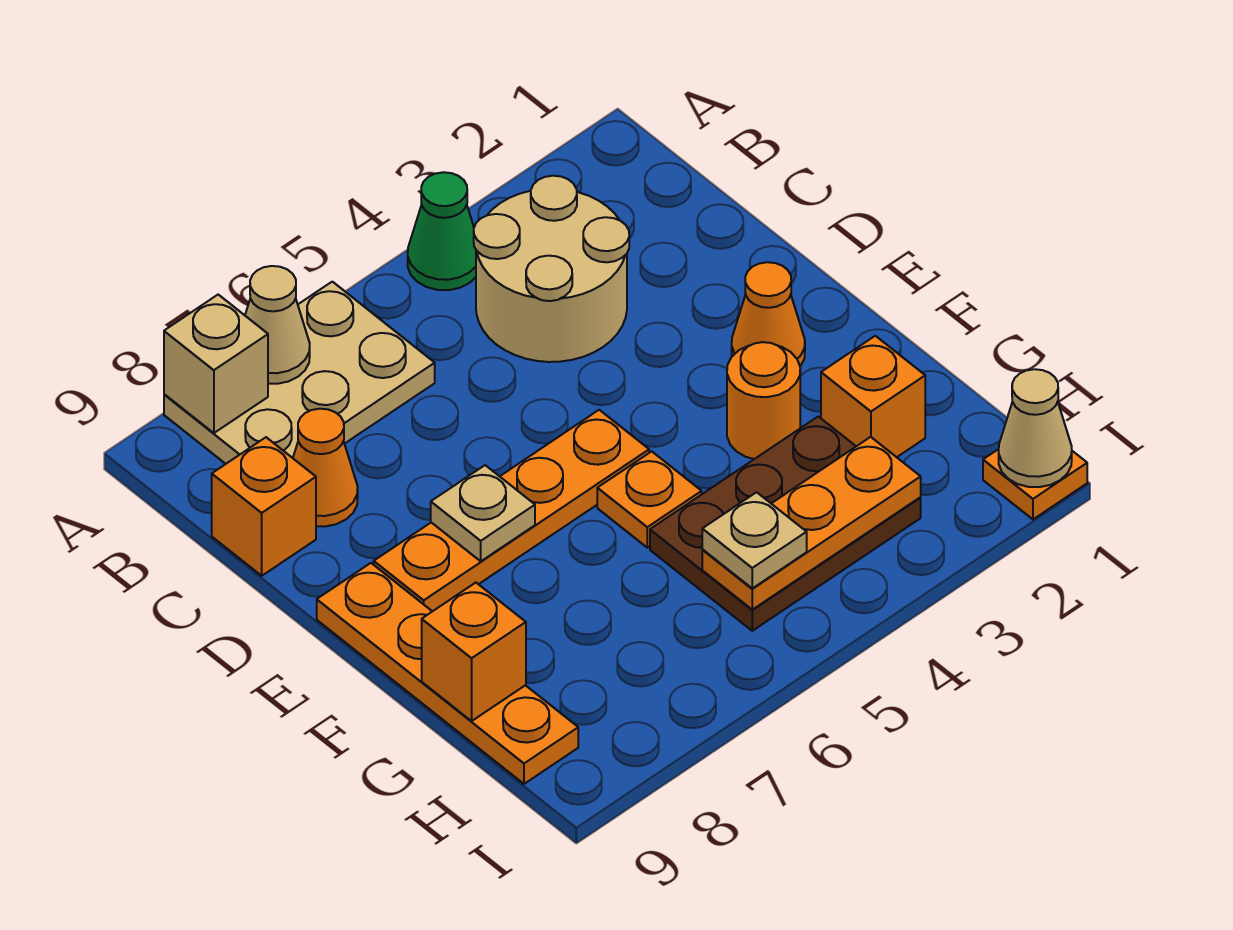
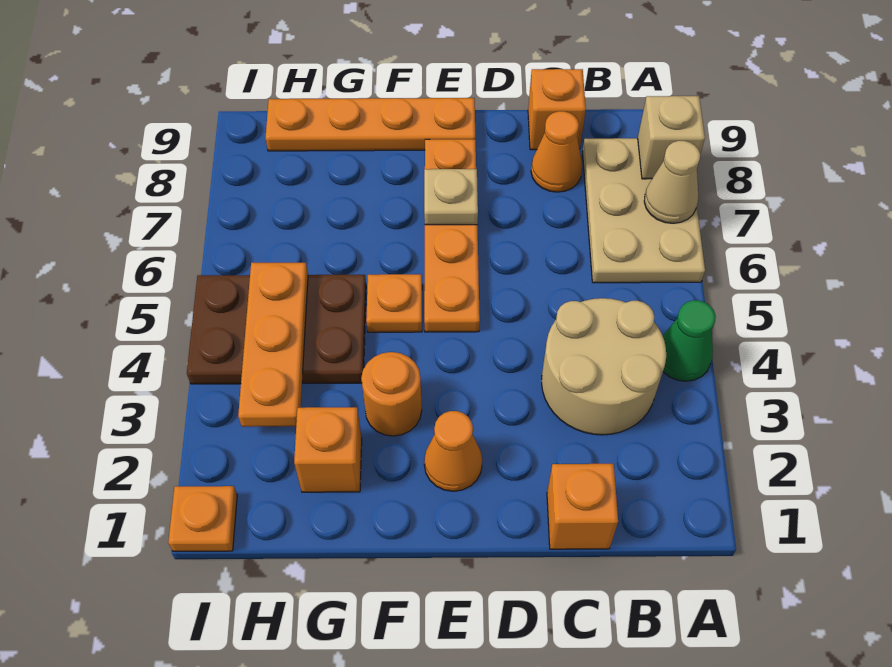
brown plate G3:H5 level 1 -> brown plate G4:I5 level 1
orange brick G9 level 2 -> orange brick C1 level 1
tan plate H5 level 3 -> none
tan cone I1 level 2 -> none

